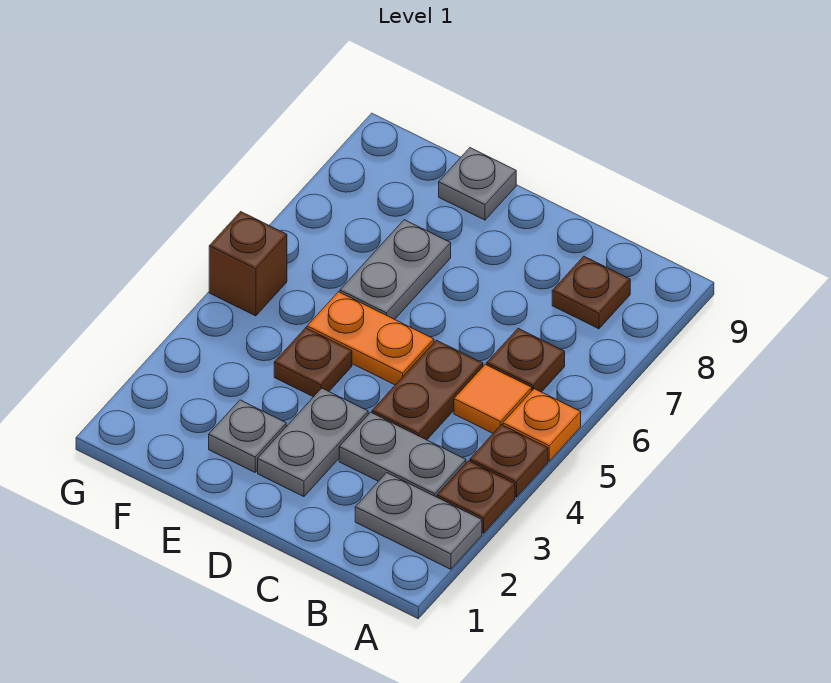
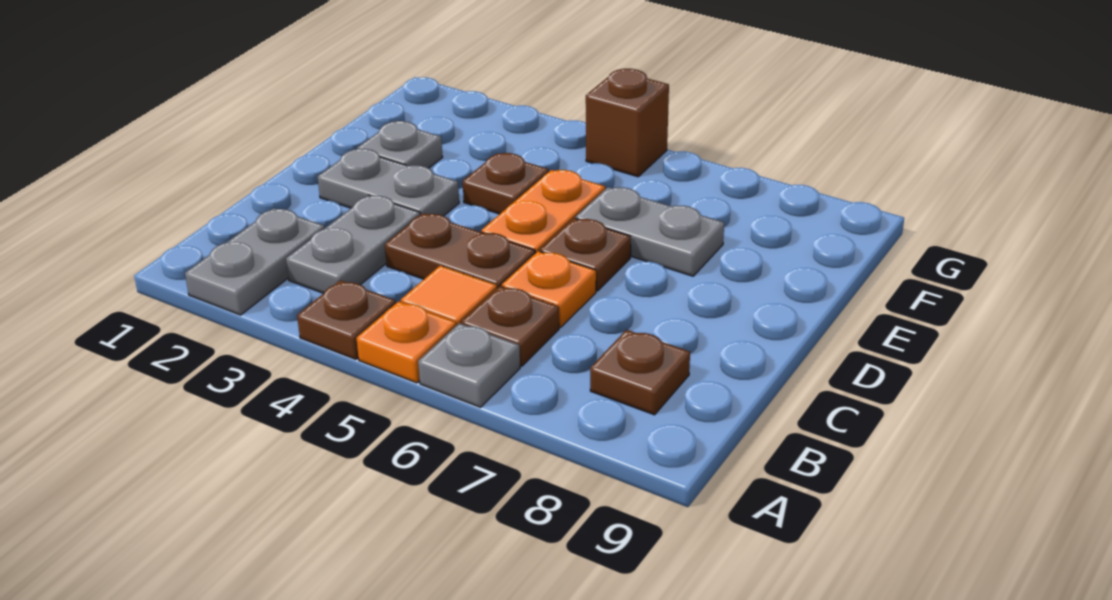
brown plate A3 level 1 -> brown plate D6 level 1
none -> orange plate C6 level 1
grey plate E9 level 1 -> grey plate A6 level 1

